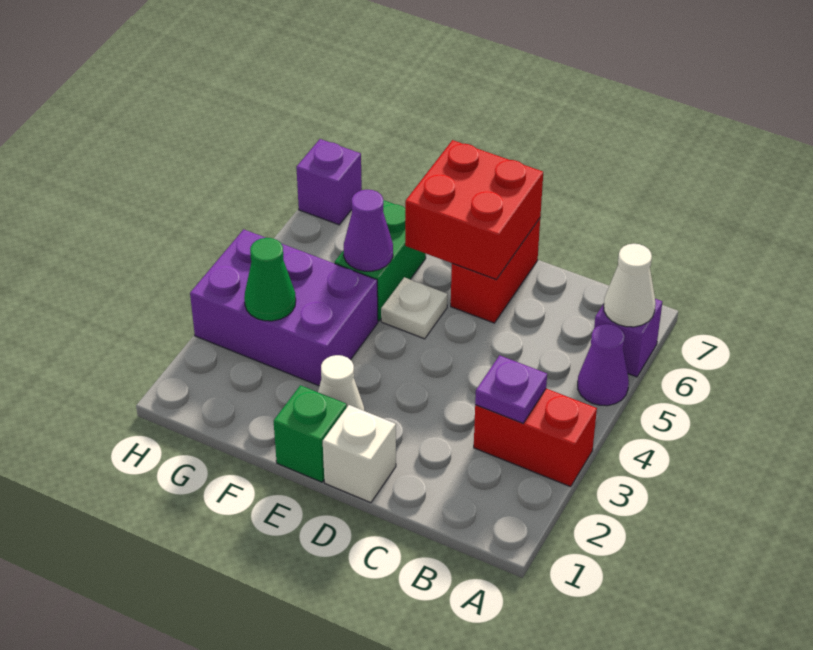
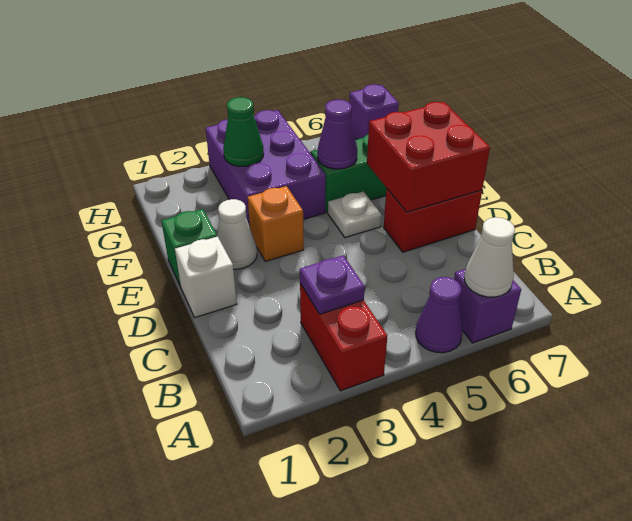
none -> orange brick E3 level 1

